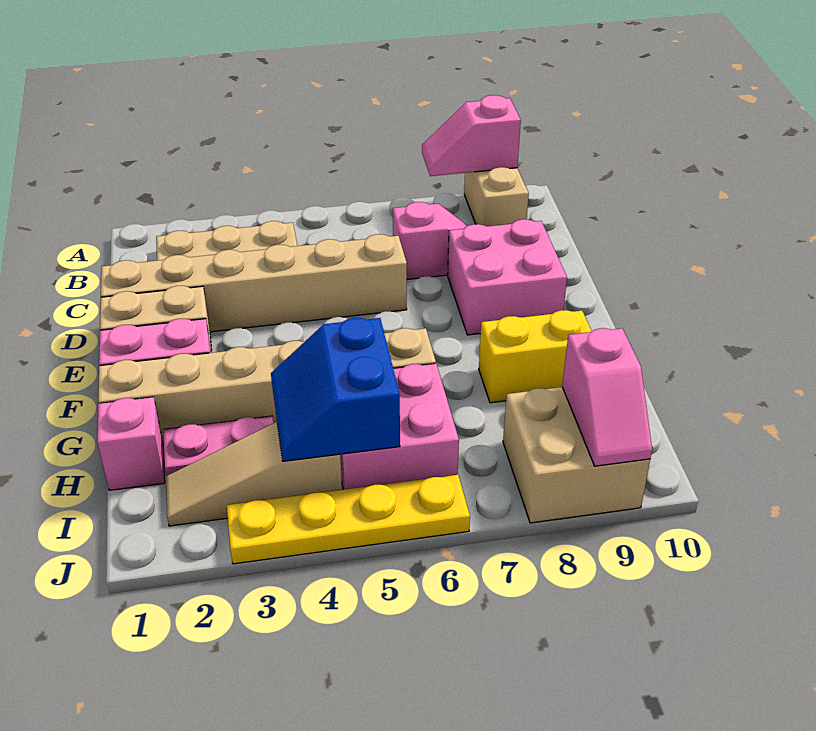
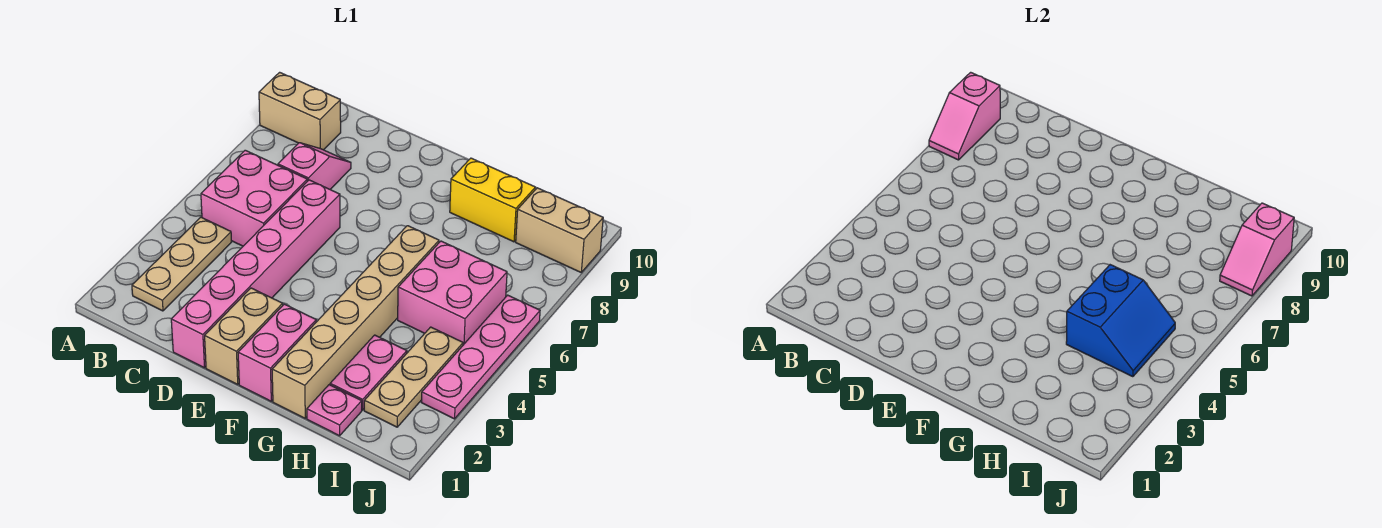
tan brick D1:D6 level 1 -> pink brick D1:D6 level 1
pink brick D8:E9 level 1 -> pink brick B5:C6 level 1
yellow brick G8:G9 level 1 -> yellow brick G9:H9 level 1
pink brick H1 level 1 -> pink plate H1 level 1
blue slope H4:I5 level 2 top 5 -> blue slope H4:I5 level 2 top H
tan slope I2:I4 level 1 top 4 -> tan plate I2:I4 level 1
tan brick I8:J9 level 1 -> tan brick I9:J9 level 1
pink slope I9:J9 level 2 top I -> pink slope J8:J9 level 2 top 9
yellow plate J3:J6 level 1 -> pink plate J3:J6 level 1

